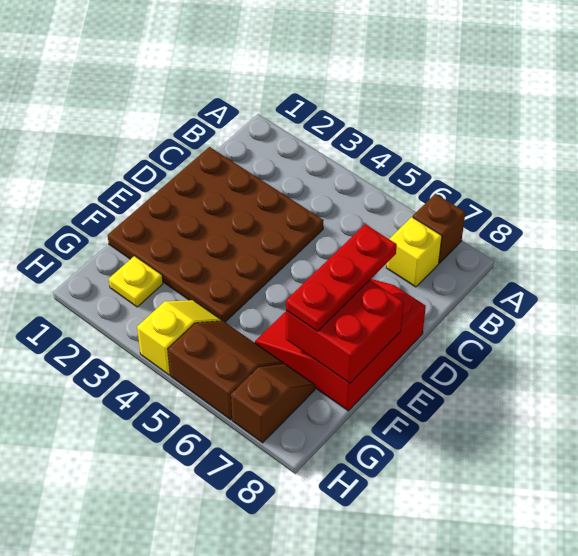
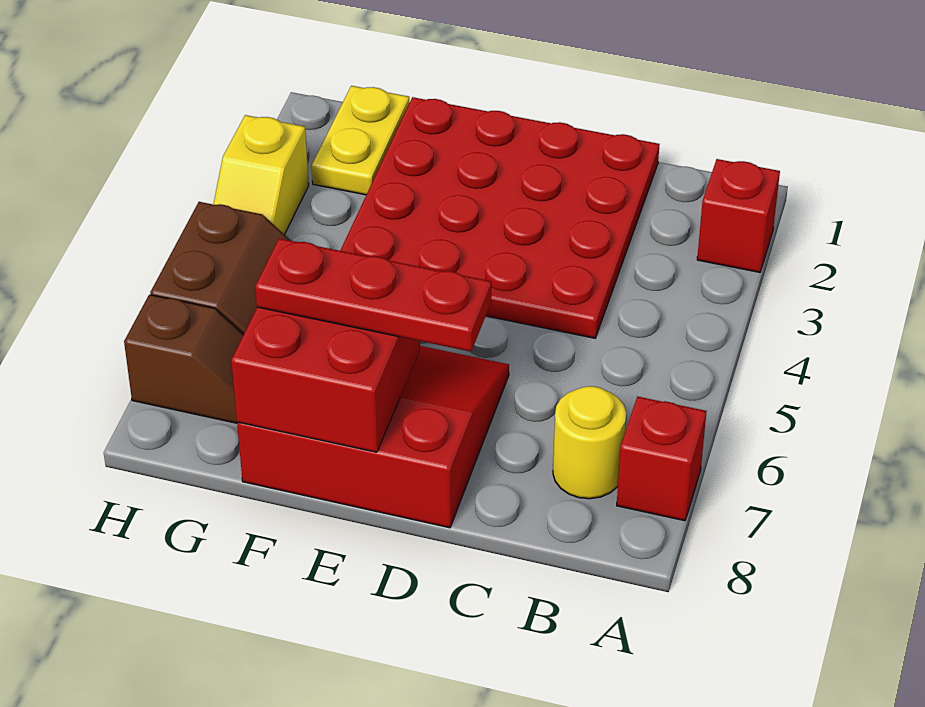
none -> red brick A2 level 1
brown brick A7 level 1 -> red brick A7 level 1
yellow brick B7 level 1 -> yellow round brick B7 level 1
brown plate C1:F4 level 1 -> red plate C1:F4 level 1
yellow plate G2 level 1 -> yellow plate G1:G2 level 1
yellow slope G4:H4 level 1 top H -> yellow slope H3:H4 level 1 top 3

